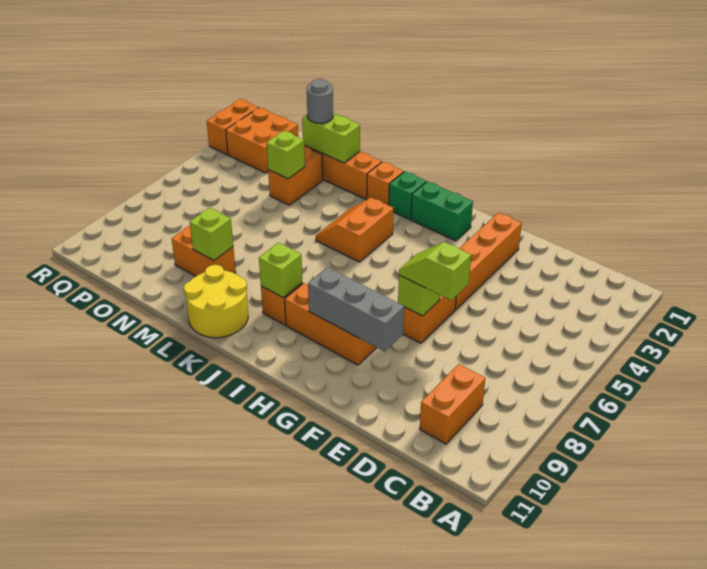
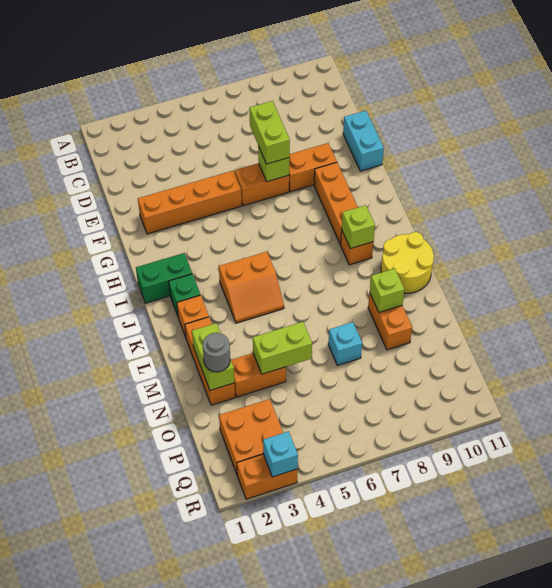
orange brick C9:C10 level 1 -> orange brick F8:F9 level 1
lime slope E7:F7 level 3 top E -> lime brick E7:F7 level 3
none -> cyan brick E11:F11 level 1
grey brick F9:H9 level 2 -> none
green brick H2:I2 level 1 -> green brick I1:I2 level 1
lime brick N4 level 2 -> lime brick N4:N5 level 2
none -> cyan brick N7 level 1
none -> cyan brick R3 level 2

